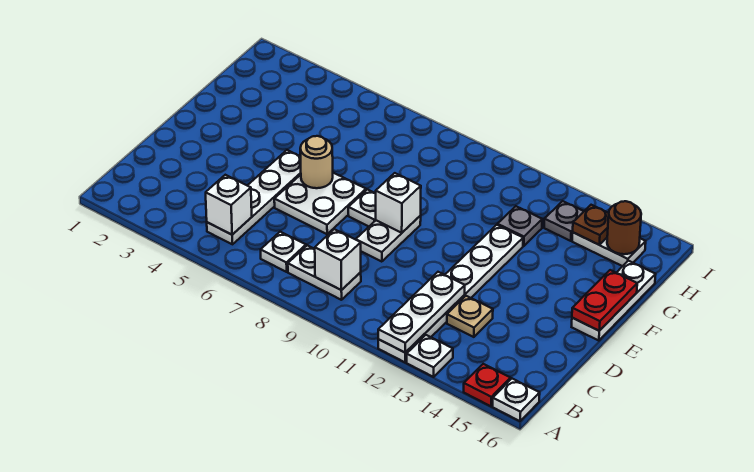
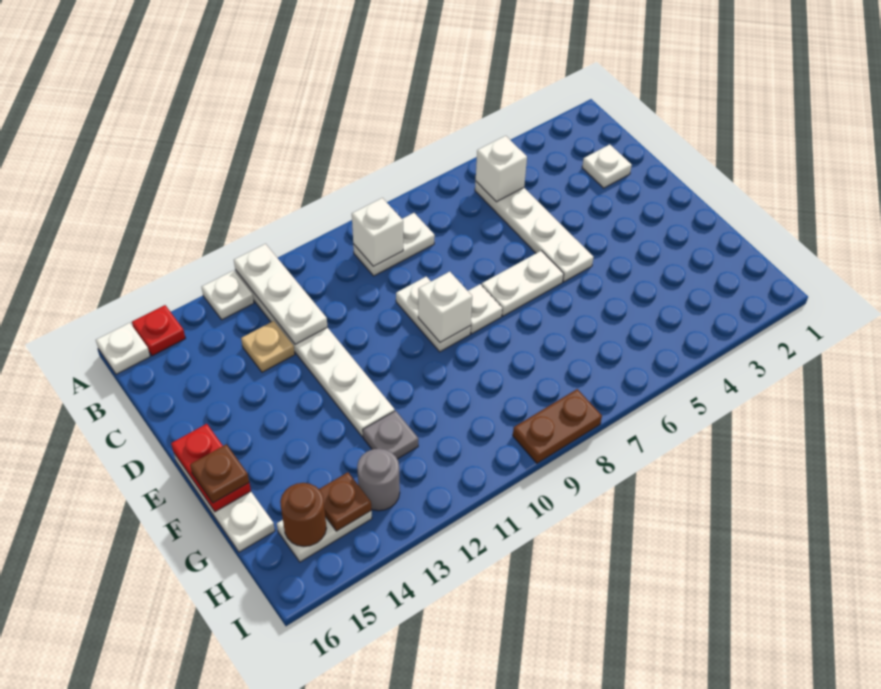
white plate B7 level 1 -> white plate C2 level 1
white plate D6:E7 level 1 -> white plate E6:E7 level 1
tan round brick E6 level 2 -> none
none -> brown plate F16 level 3
grey plate H13 level 1 -> grey round brick H13 level 1
none -> brown plate I8:I9 level 1

